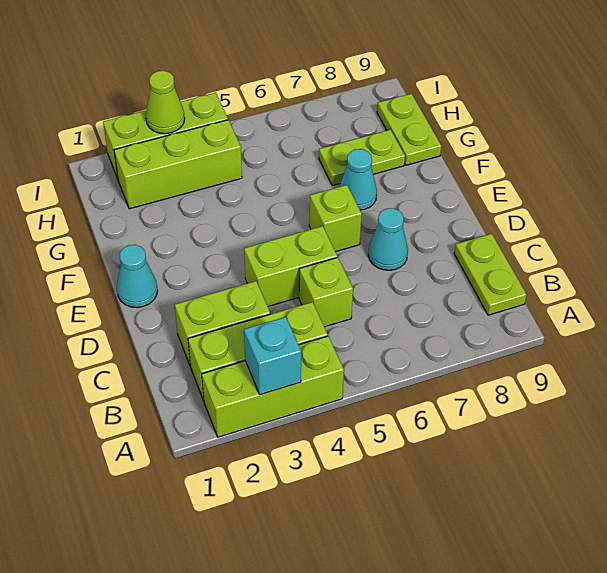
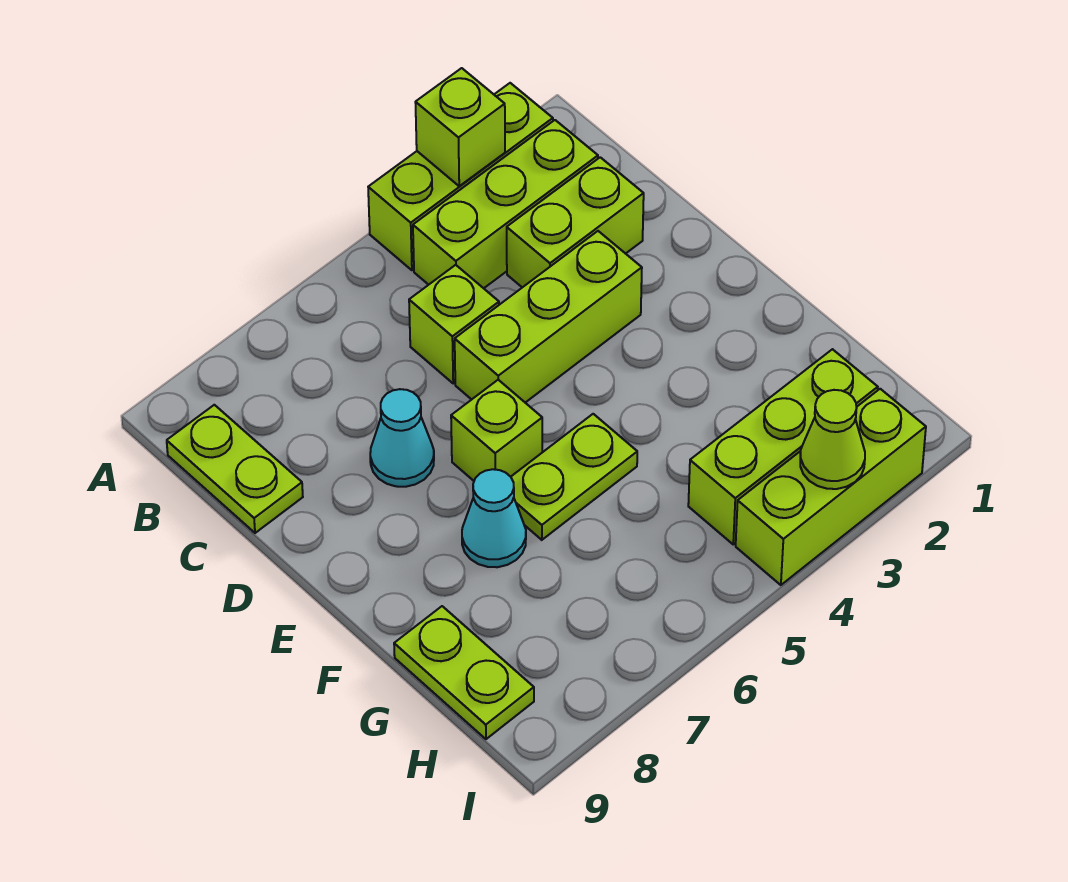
cyan brick A3 level 2 -> lime brick A3 level 2
lime brick D4:D5 level 1 -> lime brick D3:D5 level 1
cyan cone E1 level 1 -> none
lime plate G7:G8 level 1 -> lime plate F5:F6 level 1

